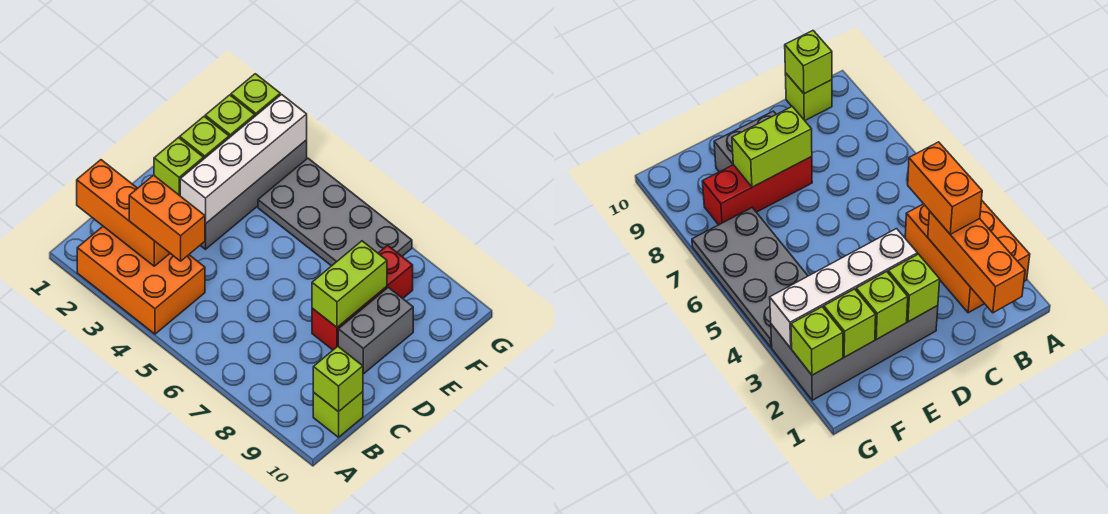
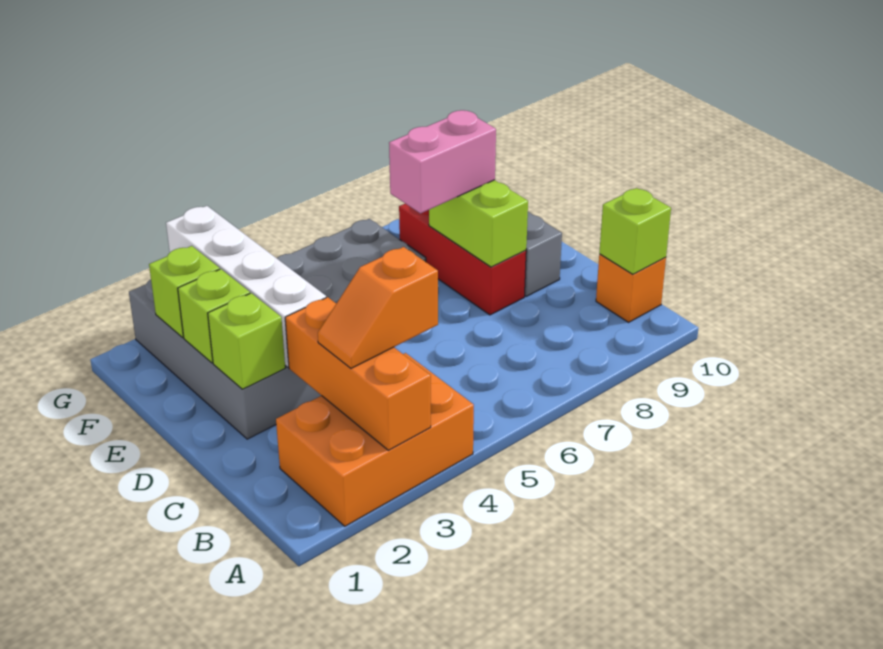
orange brick B1:B3 level 2 -> orange brick A3:C3 level 2
orange brick B3:B4 level 3 -> orange slope B3:B4 level 3 top 4
lime brick B10 level 1 -> orange brick B10 level 1
none -> pink brick E7:E8 level 3
lime brick G2 level 2 -> none

